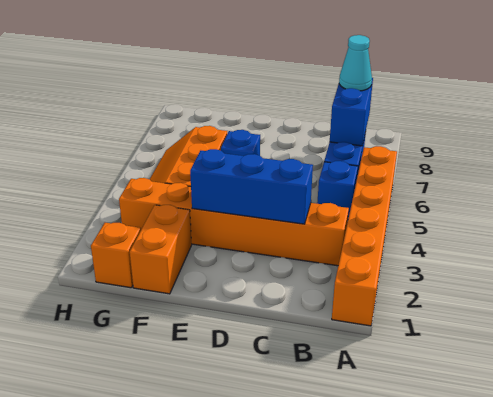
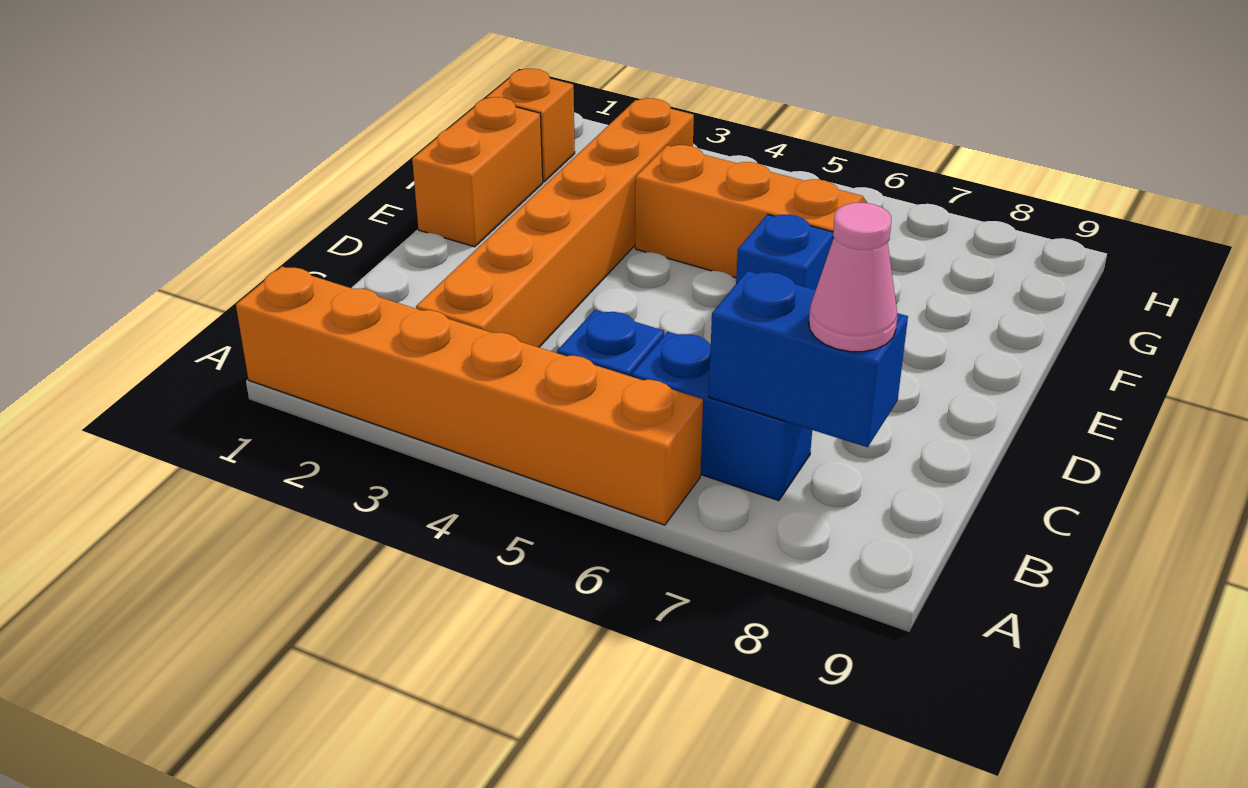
cyan cone B8 level 3 -> pink cone B8 level 3
blue brick C3:E3 level 2 -> none
orange brick F1:F2 level 1 -> orange brick E1:F1 level 1

